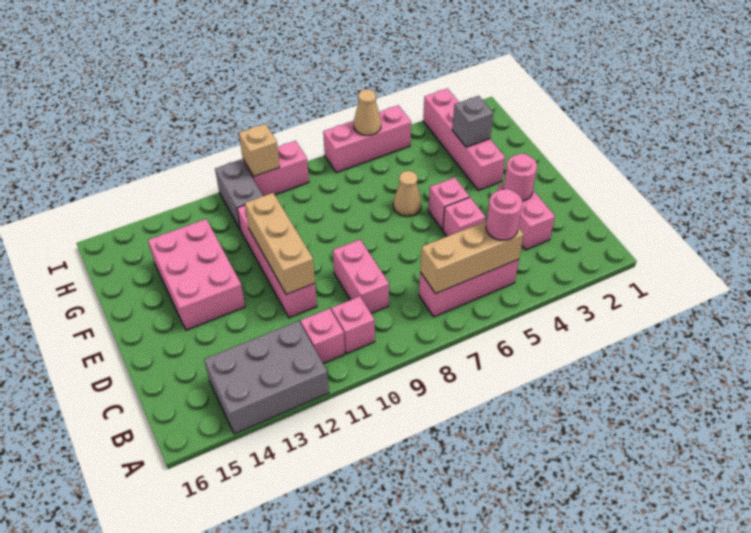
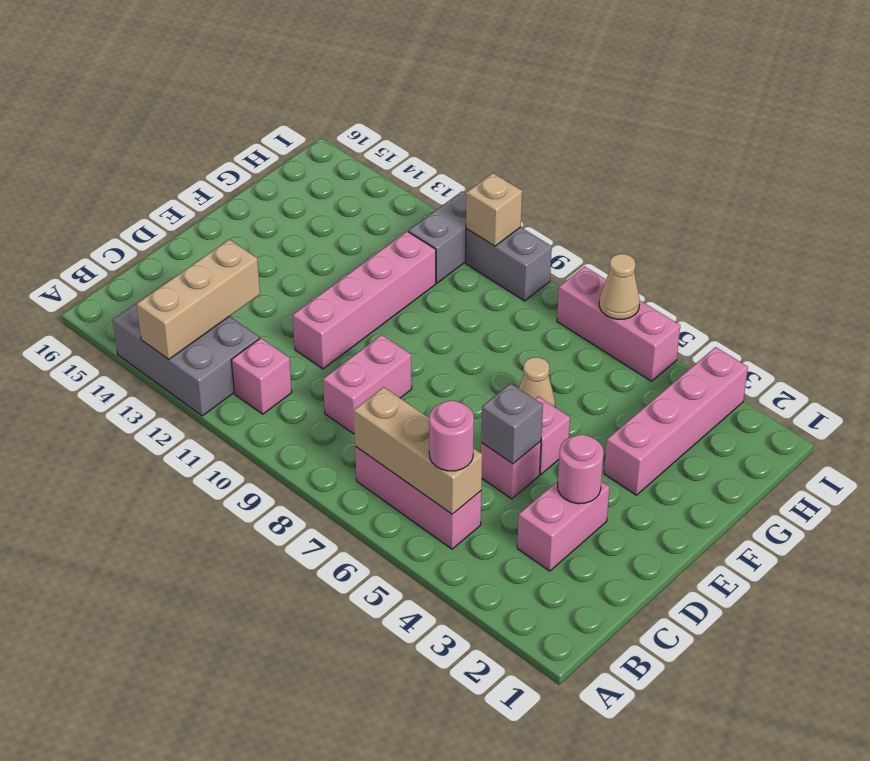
pink brick B10 level 1 -> none
tan brick D11:F11 level 2 -> tan brick A13:C13 level 2
pink brick E13:G14 level 1 -> none
grey brick G3 level 2 -> grey brick D5 level 2
pink brick I9:I10 level 1 -> grey brick I9:I10 level 1

